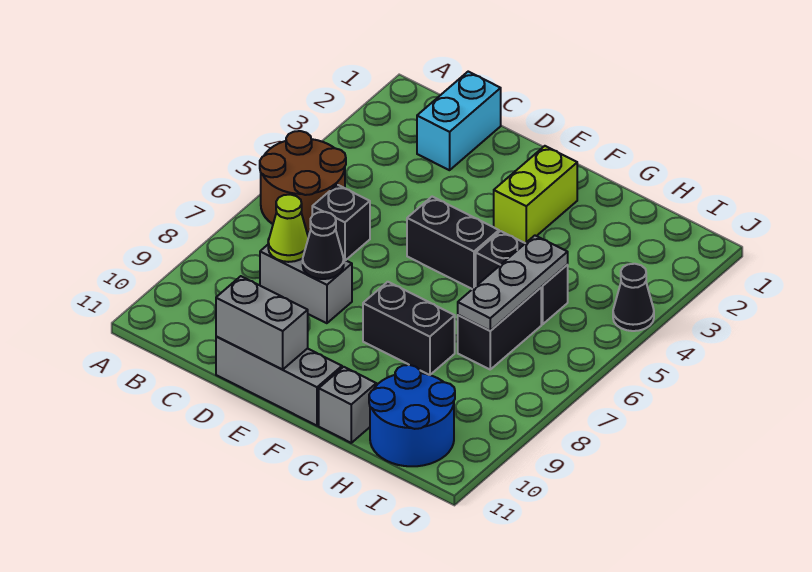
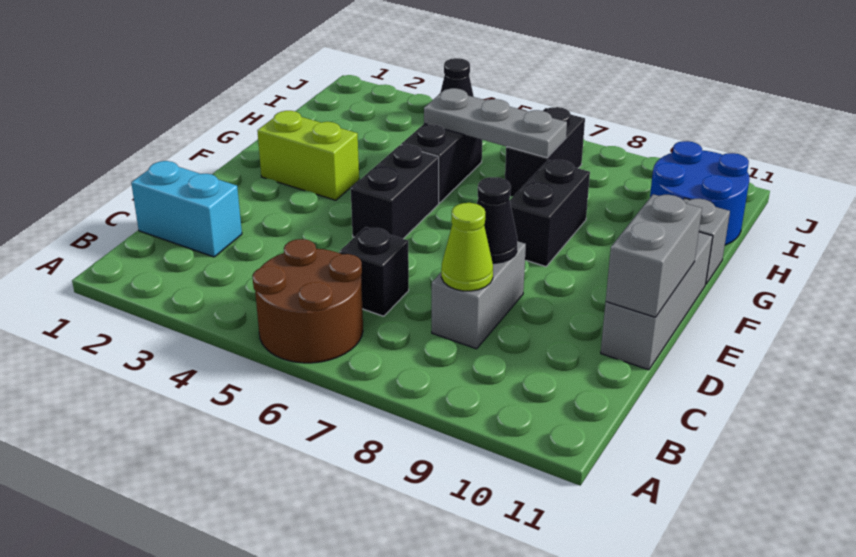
black brick H6:H7 level 1 -> black brick H7:I7 level 1

